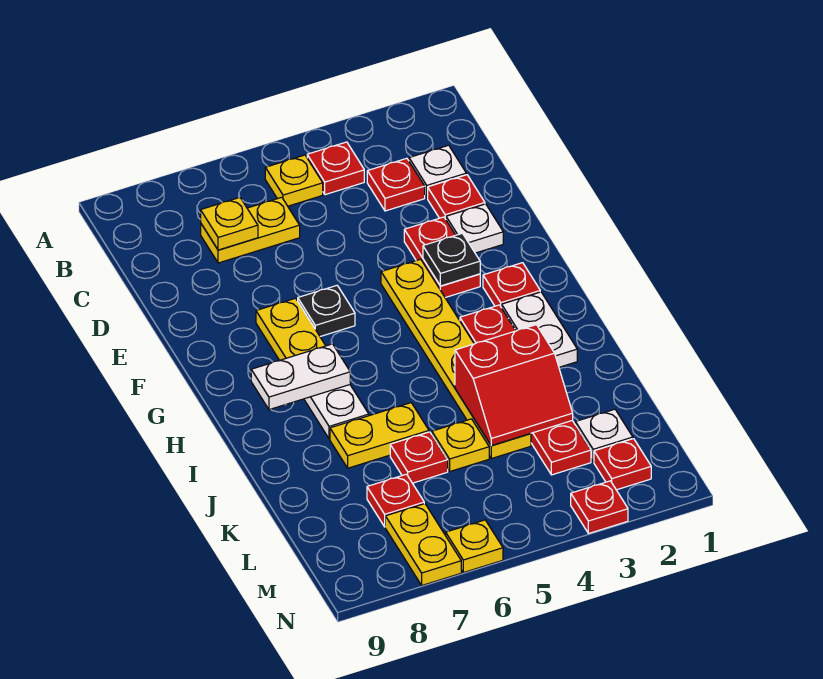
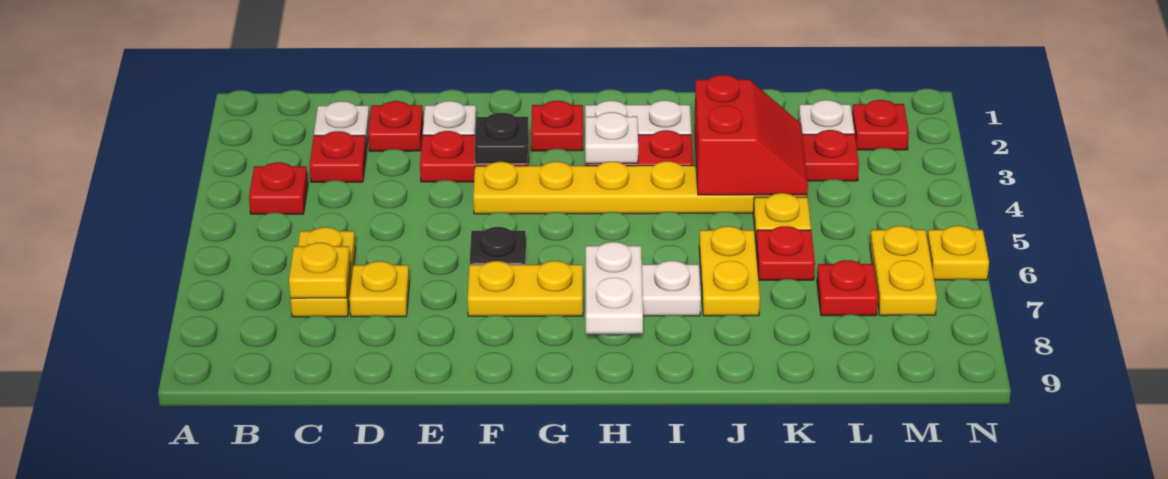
yellow plate B5 level 1 -> yellow plate D7 level 1
none -> white plate H3 level 2
yellow plate M7:N7 level 1 -> yellow plate M6:M7 level 1
red plate N3 level 1 -> none

